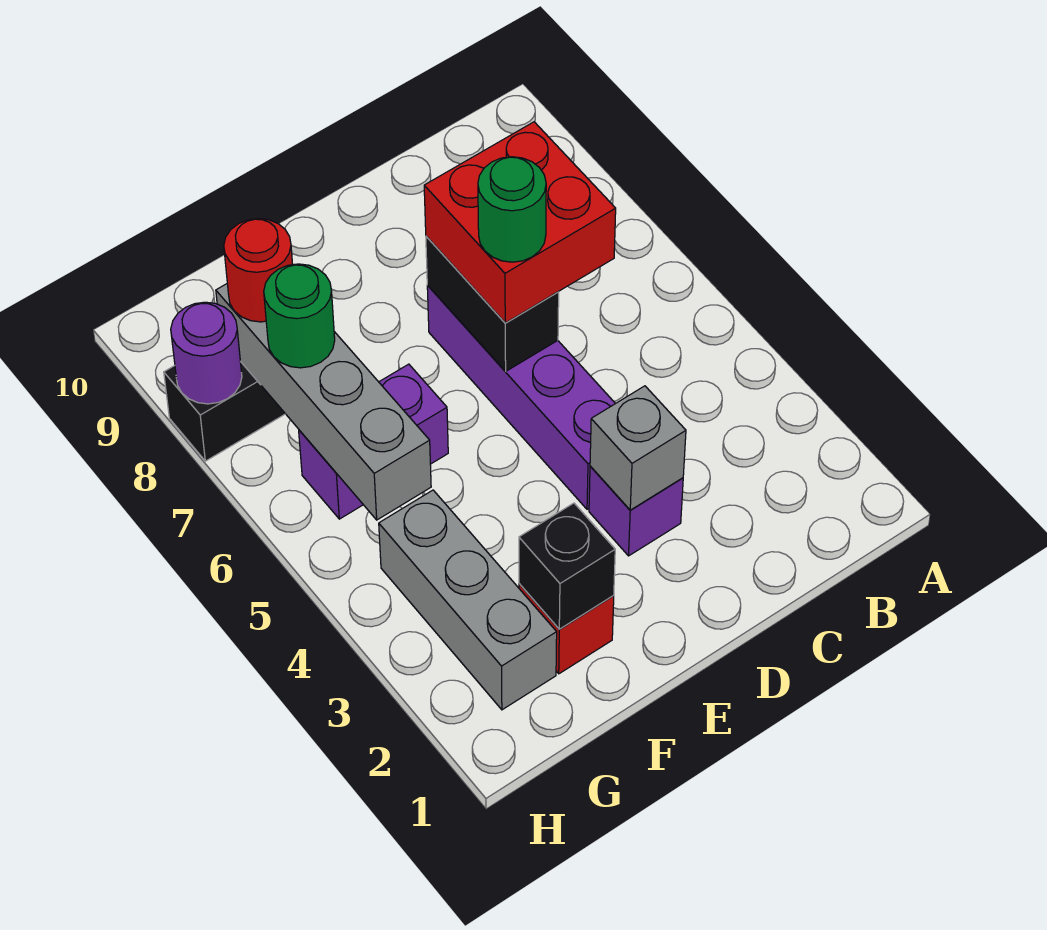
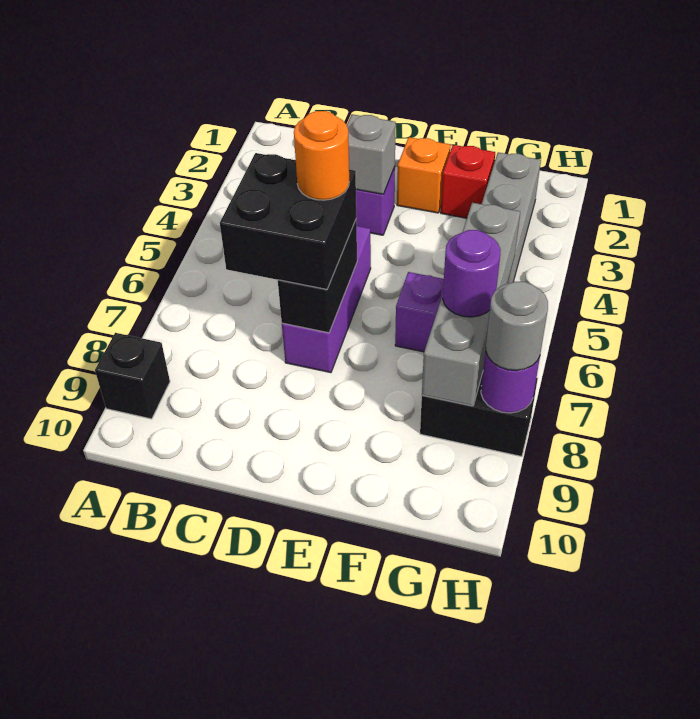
red brick C6:D7 level 3 -> black brick C6:D7 level 3
purple brick D4:D7 level 1 -> purple brick D5:D7 level 1
green round brick D6 level 4 -> orange round brick D6 level 4
none -> orange brick E2 level 1
black brick F2 level 2 -> black brick A9 level 1
green round brick G7 level 3 -> purple round brick G7 level 3
red round brick G8 level 3 -> none
none -> grey round brick H8 level 3

